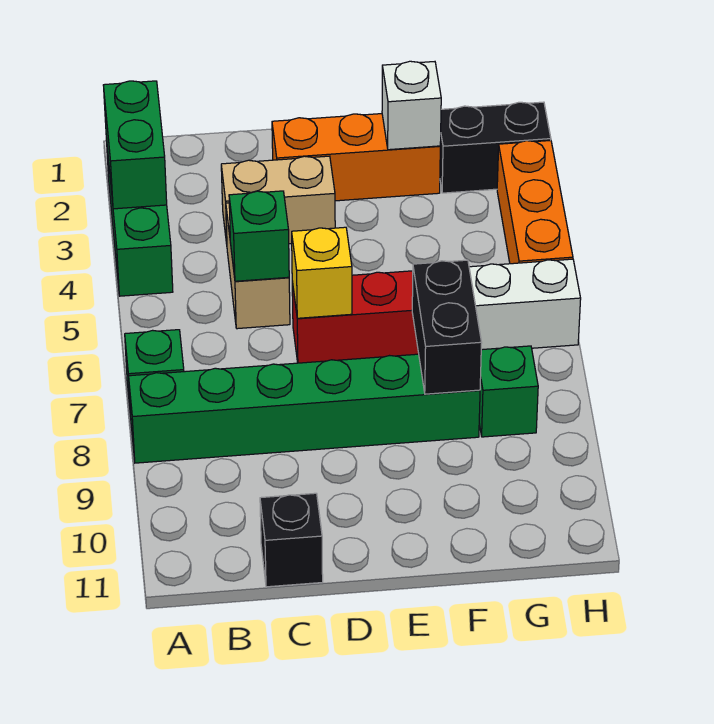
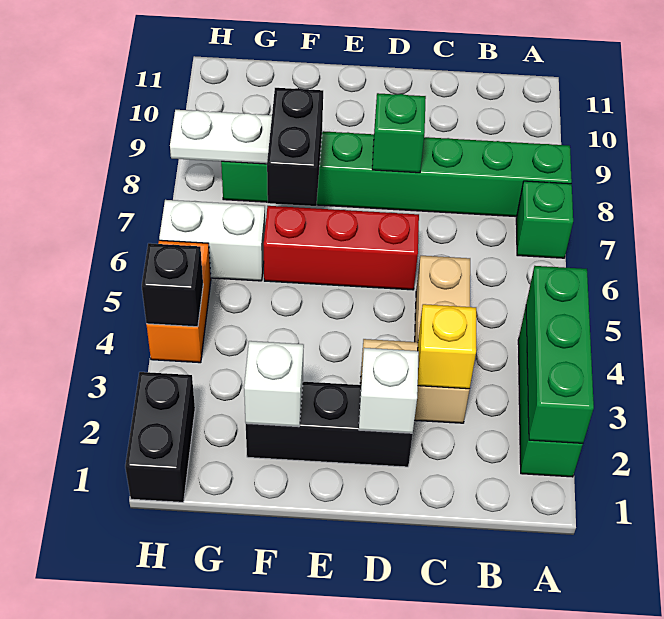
green brick A2:A3 level 2 -> green brick A2:A4 level 2
green brick C5 level 2 -> green brick D8 level 2
black brick C11 level 1 -> black brick H4 level 2
orange brick D2:F2 level 1 -> black brick D2:F2 level 1
none -> white brick D2 level 2
yellow brick D6 level 2 -> yellow brick C3 level 2
black brick G2:H2 level 1 -> black brick H1:H2 level 1
none -> white plate G8:H8 level 2
orange brick H3:H5 level 1 -> orange brick H4:H5 level 1

